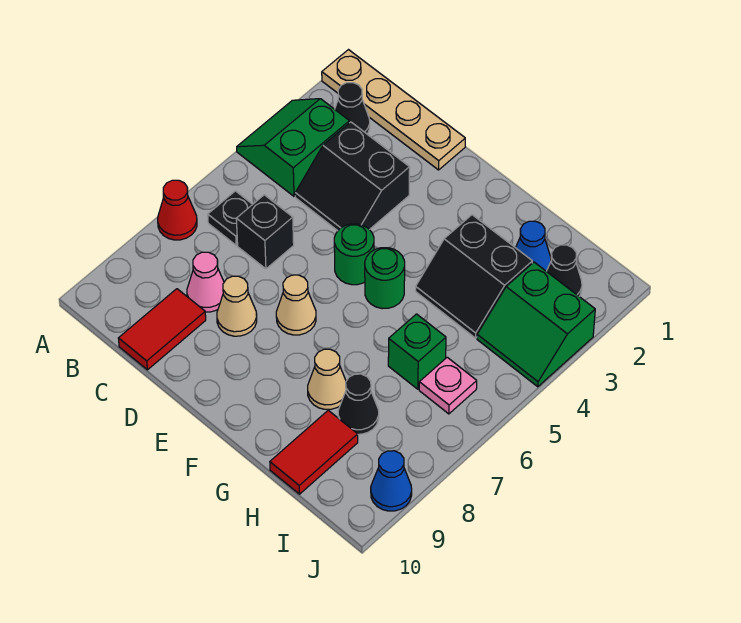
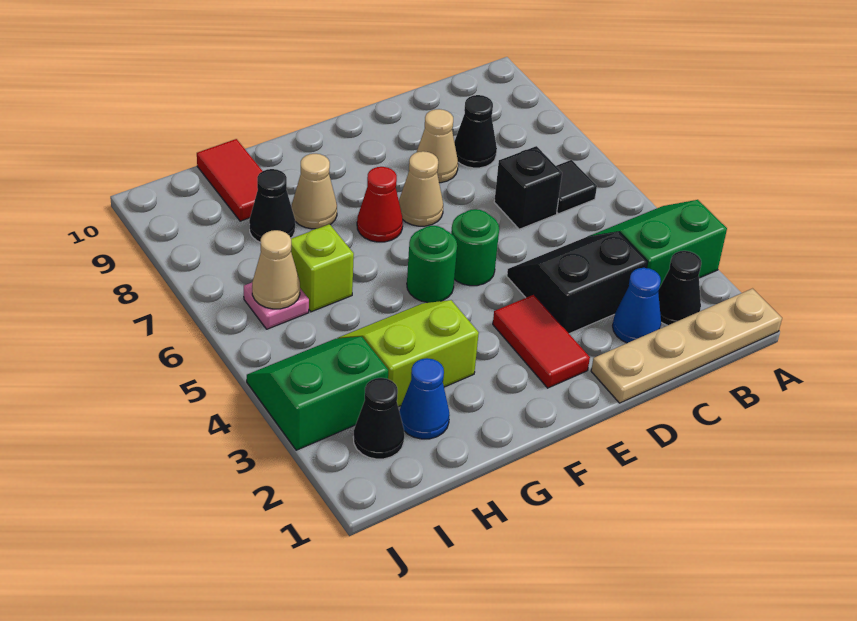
green slope A3:B4 level 1 top B -> green slope A3:B4 level 1 top 3
red cone A7 level 1 -> red cone F7 level 1
black plate B6 level 1 -> black tile B6 level 1
pink cone C8 level 1 -> black cone C8 level 1
red tile C9:C10 level 1 -> red tile E2:E3 level 1
black slope G3:H4 level 1 top 3 -> lime slope G3:H4 level 1 top 3
green brick H6 level 1 -> lime brick H6 level 1
none -> tan cone I6 level 2
blue cone J9 level 1 -> blue cone C2 level 1

